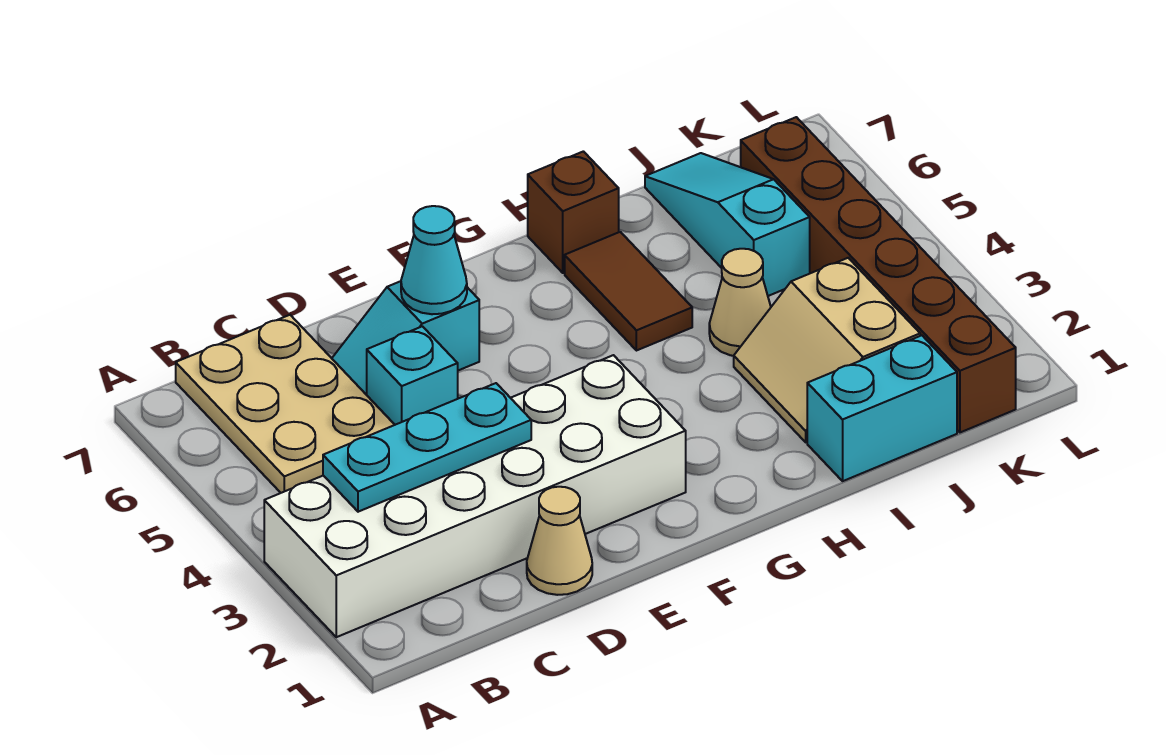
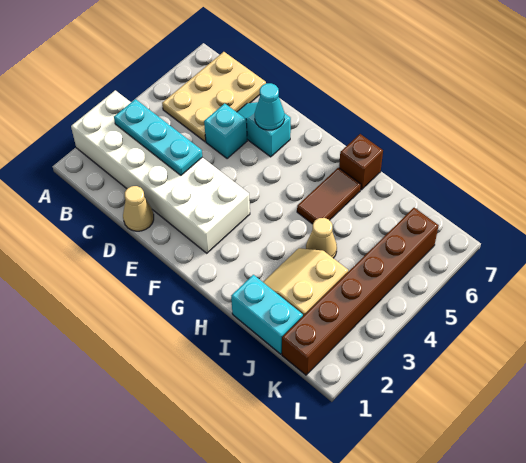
cyan slope J5:J7 level 1 top 5 -> none

